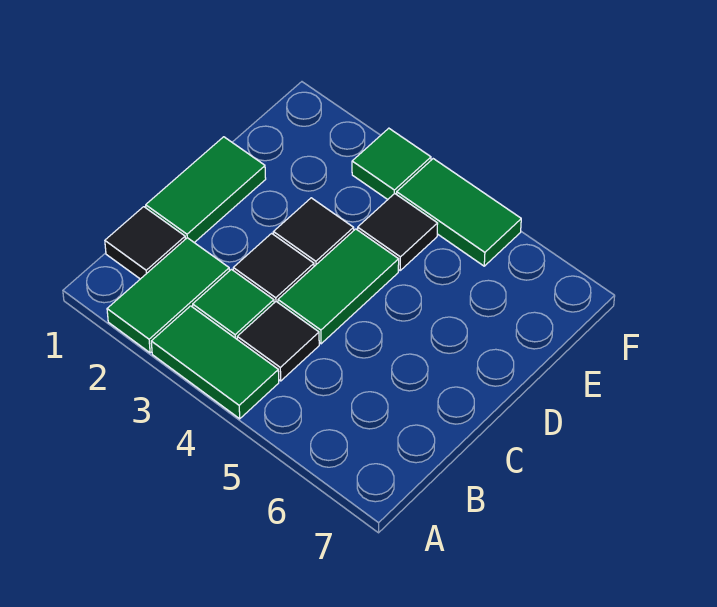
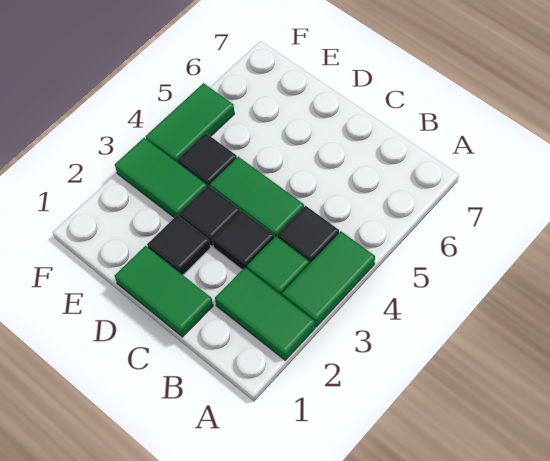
black tile B1 level 1 -> black tile D2 level 1
green tile F3 level 1 -> green tile E3:F3 level 1

